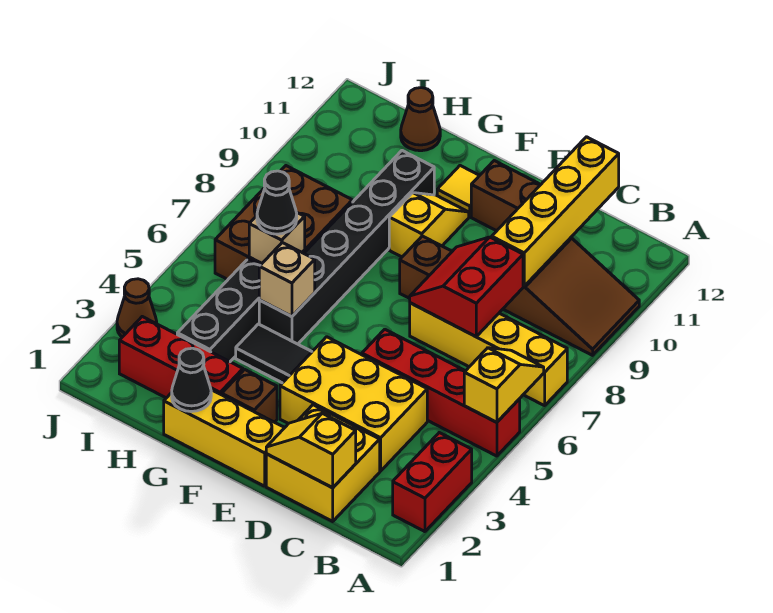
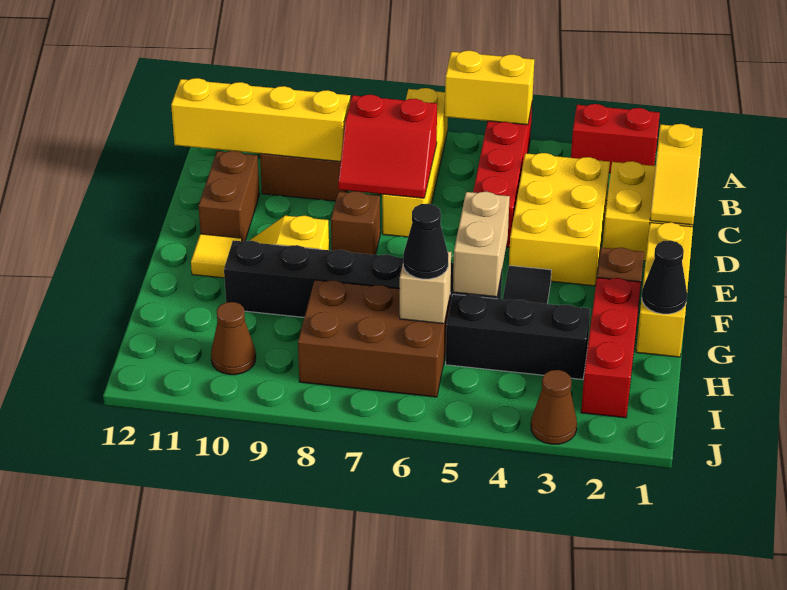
yellow slope A5:A6 level 2 top 5 -> yellow brick A5:A6 level 2
tan brick G5 level 2 -> tan brick F5:G5 level 2
brown cone H12 level 1 -> brown cone I10 level 1

